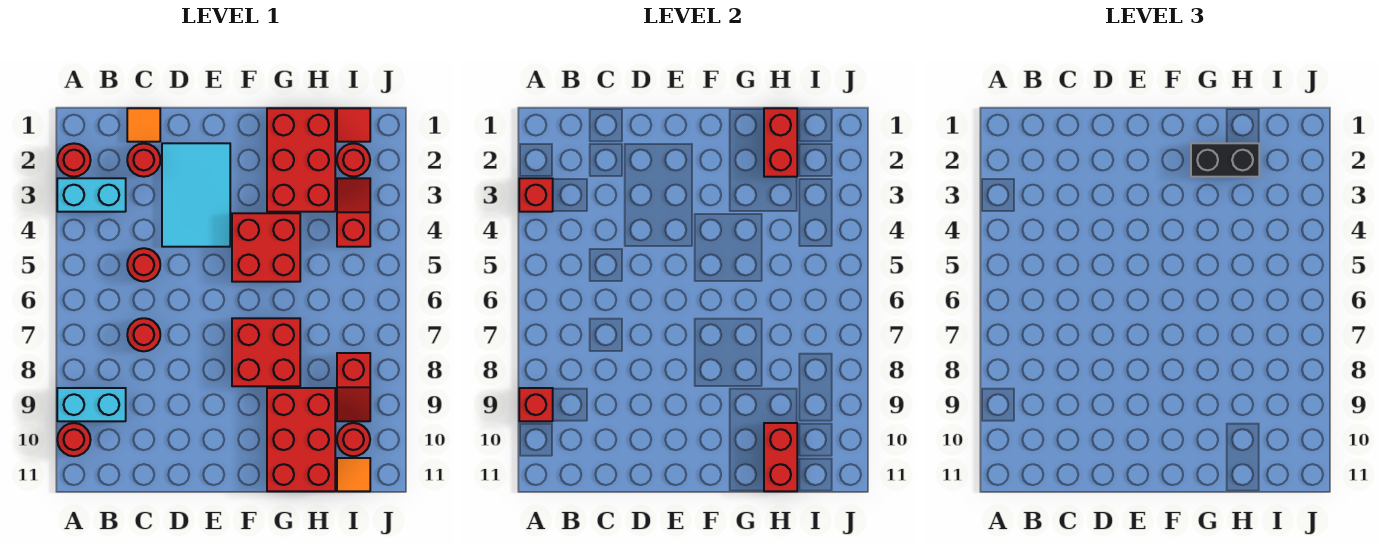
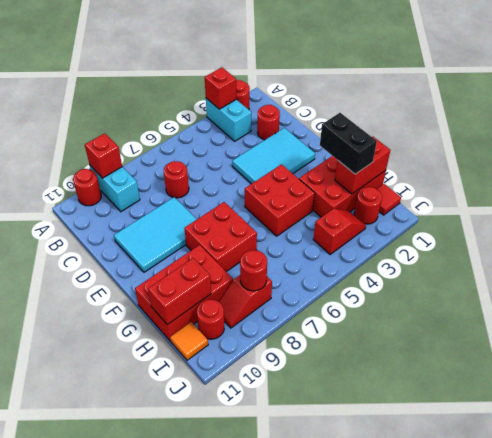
orange tile C1 level 1 -> none
red round brick C5 level 1 -> red round brick I8 level 2
none -> cyan tile D8:E10 level 1

